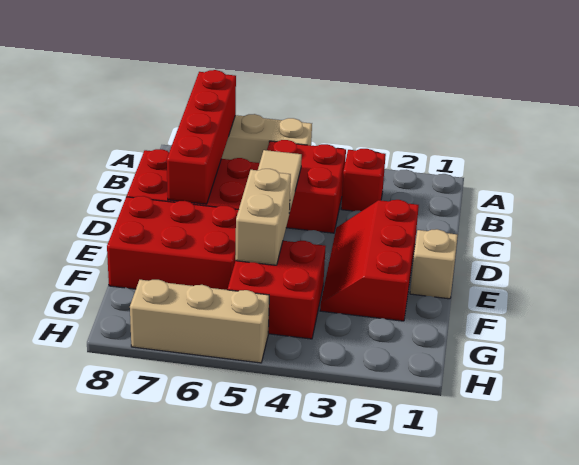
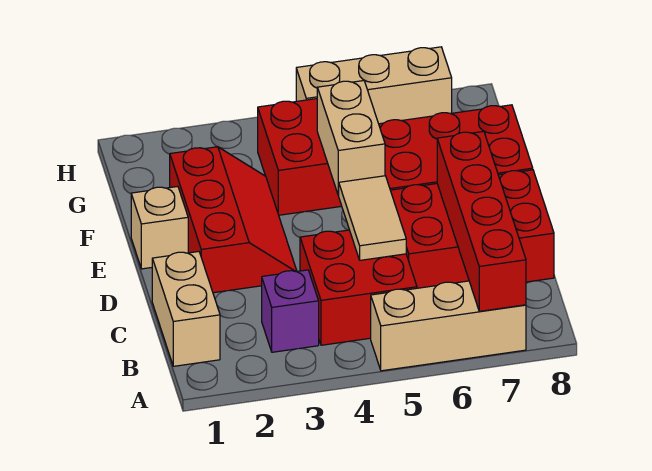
none -> tan brick B1:C1 level 1
red brick B3 level 1 -> purple brick B3 level 1

